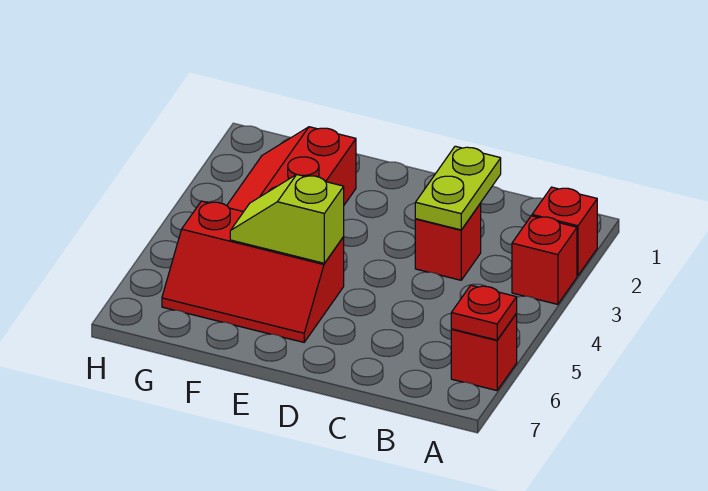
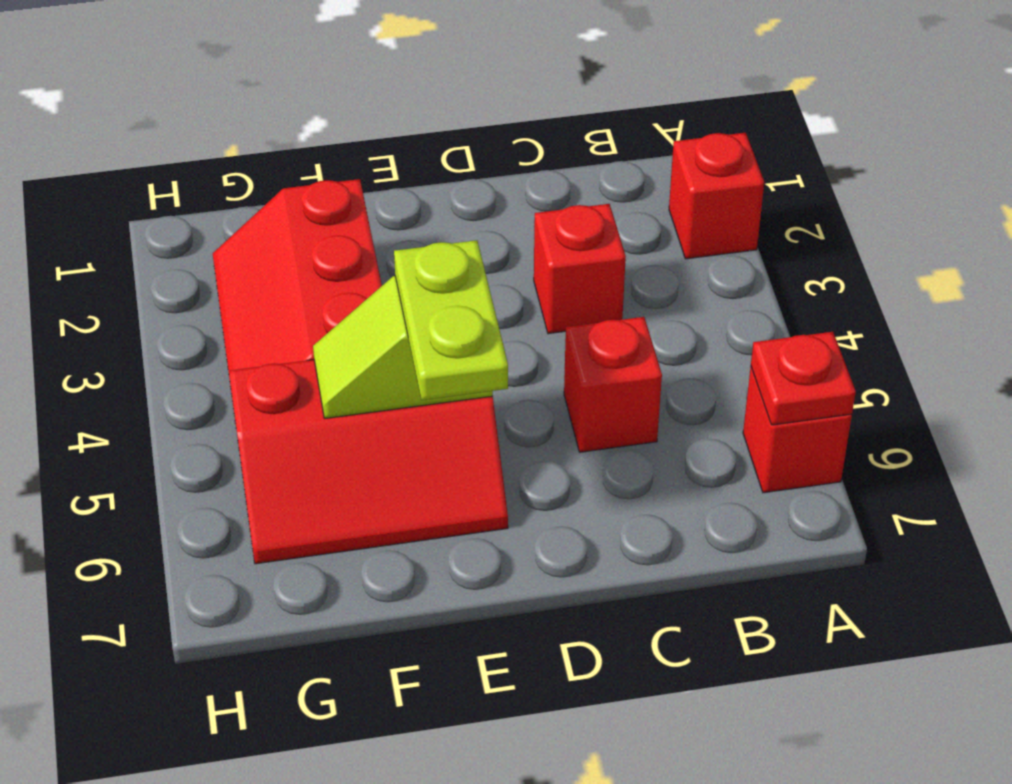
red brick A3 level 1 -> red brick C5 level 1
lime plate C2:C3 level 2 -> lime plate E5:E6 level 3

